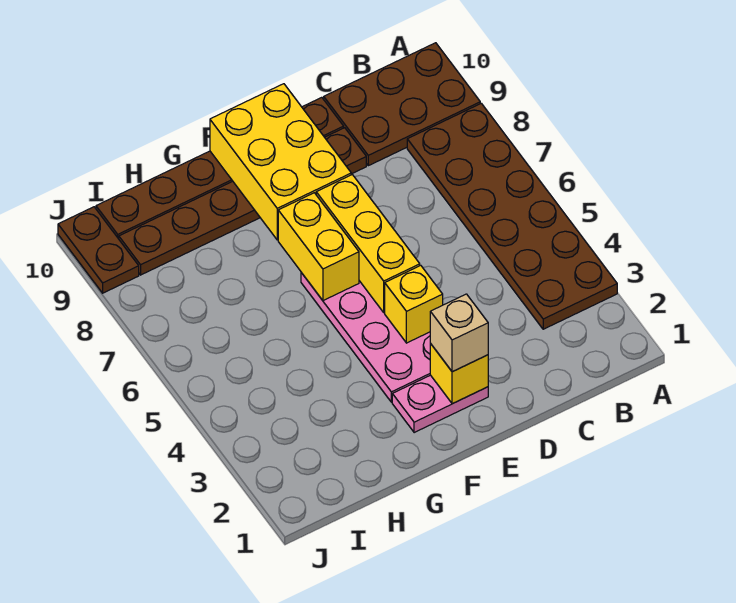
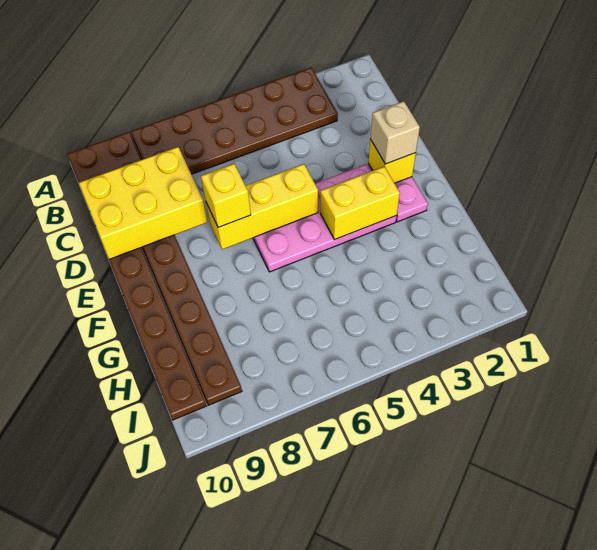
yellow brick E4 level 2 -> yellow brick E7 level 3
yellow brick E8:F10 level 2 -> yellow brick C8:D10 level 2
yellow brick F6:F7 level 2 -> yellow brick F3:F4 level 2
brown plate J9:J10 level 1 -> none

